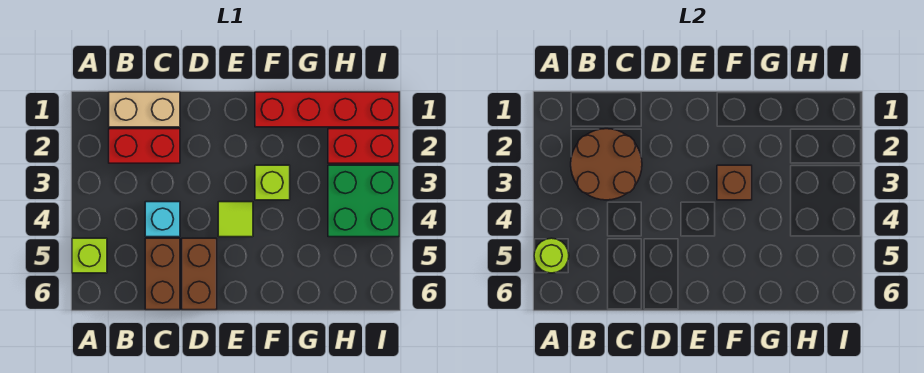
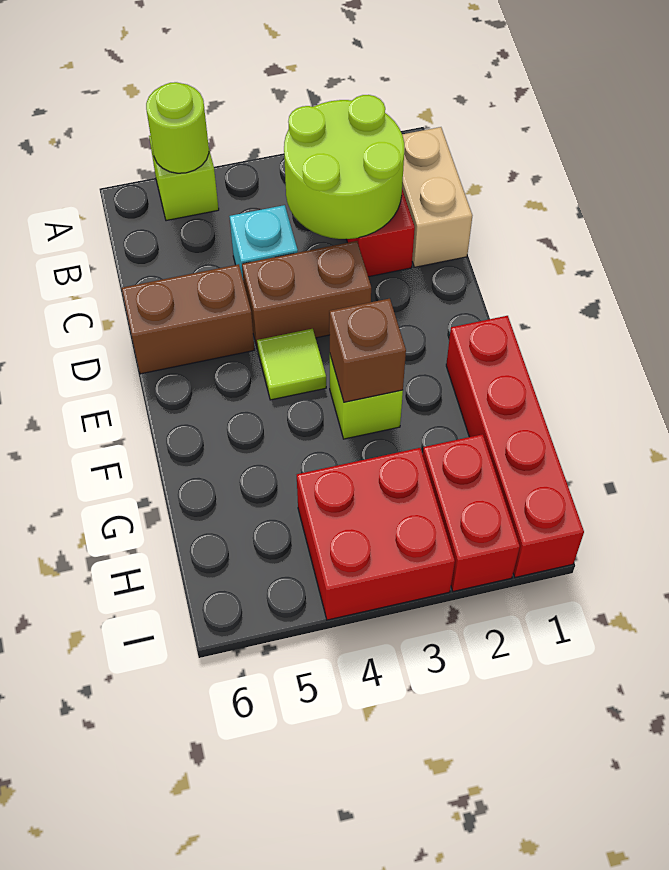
brown round brick B2:C3 level 2 -> lime round brick B2:C3 level 2
brown brick C5:C6 level 1 -> brown brick D3:D4 level 1
green brick H3:I4 level 1 -> red brick H3:I4 level 1

